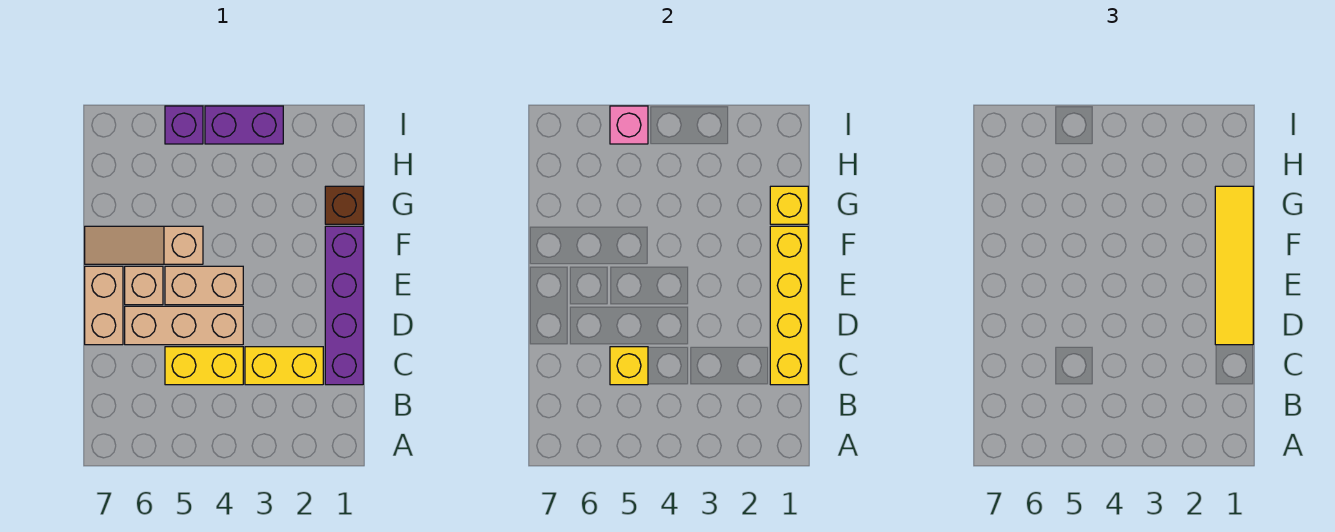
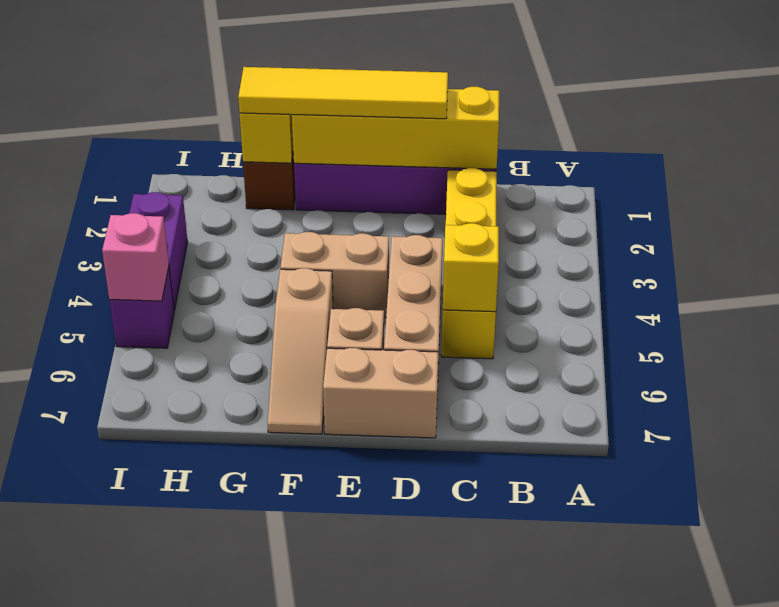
tan brick E4:E5 level 1 -> tan brick E4:F4 level 1

